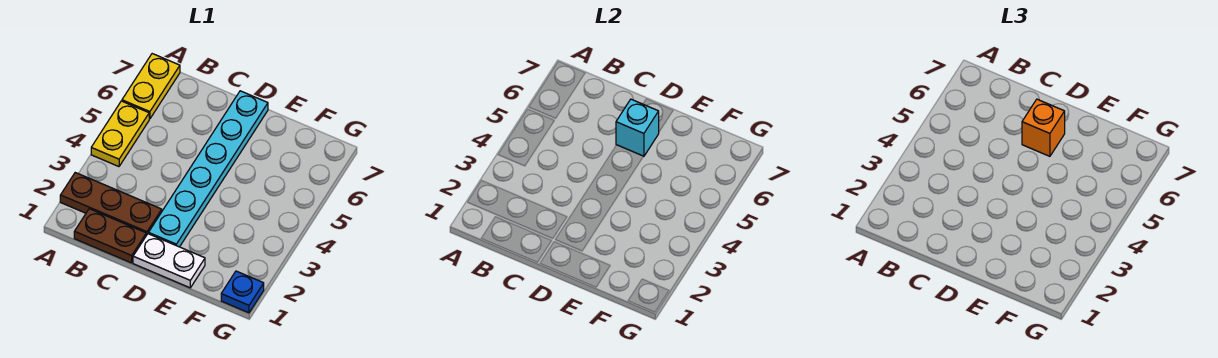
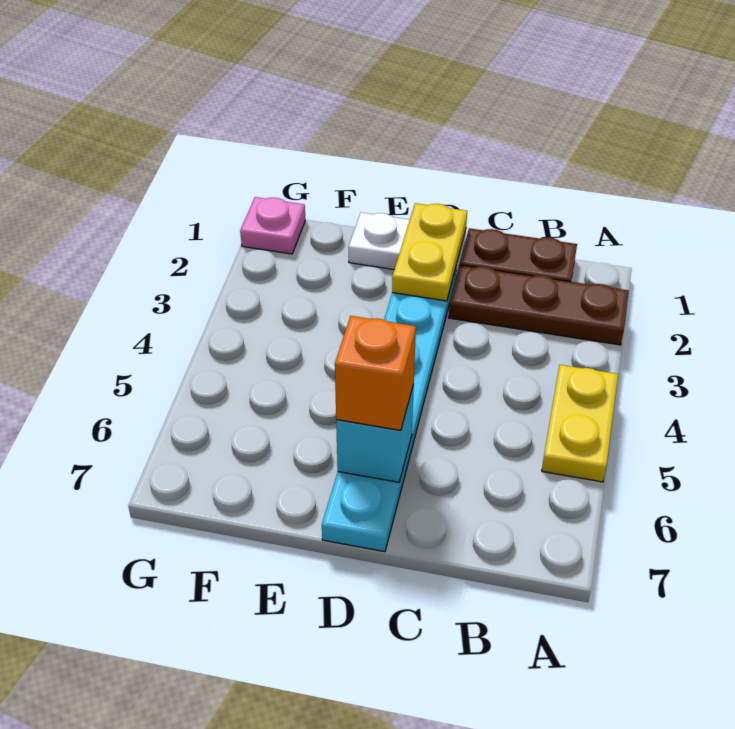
yellow plate A6:A7 level 1 -> yellow plate D1:D2 level 2
blue plate G1 level 1 -> pink plate G1 level 1

